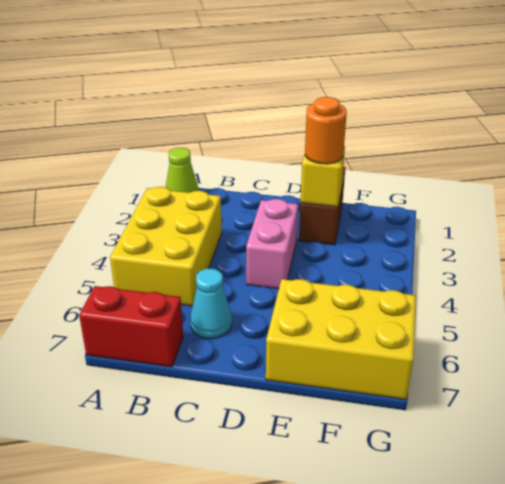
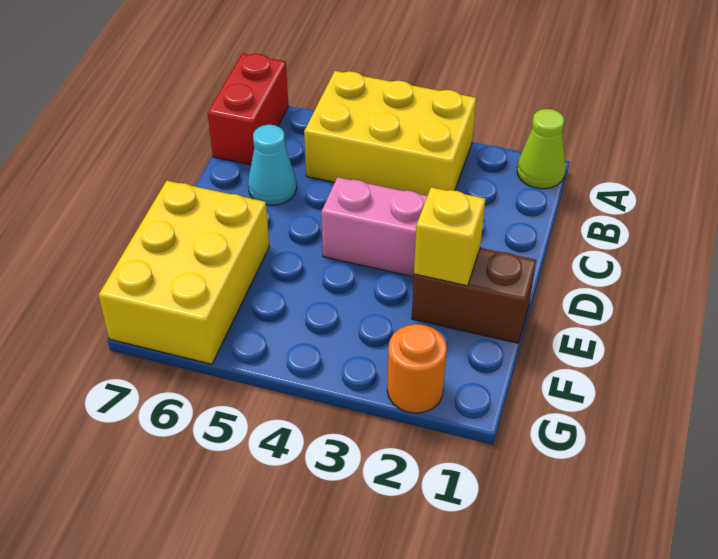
orange round brick E2 level 3 -> orange round brick G2 level 1

